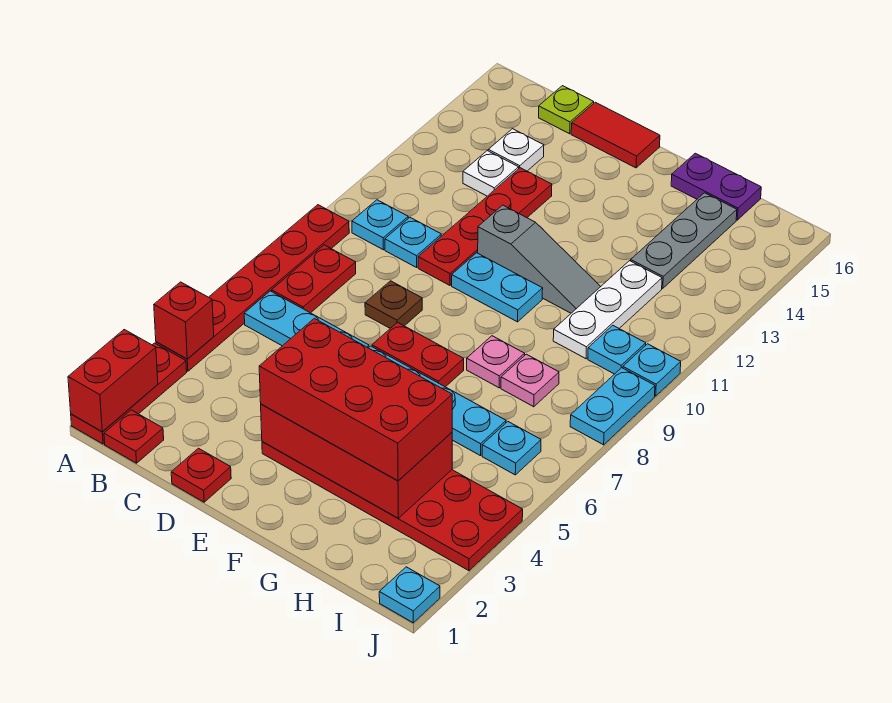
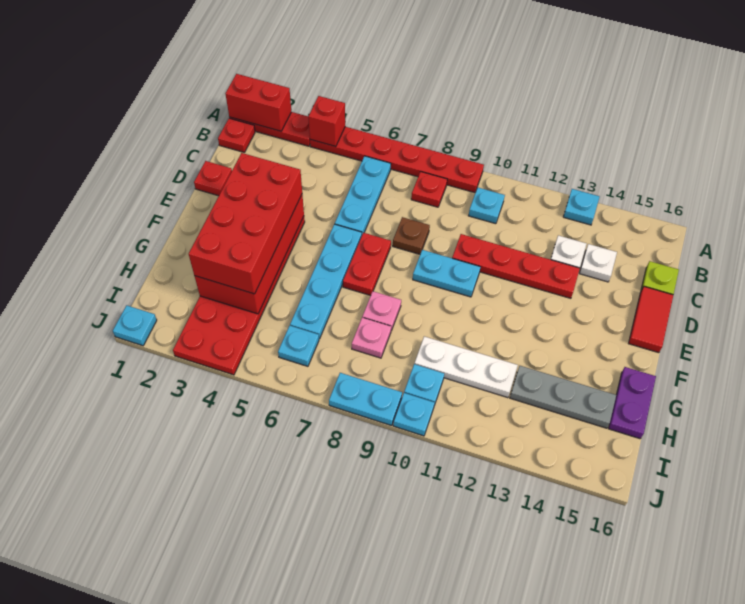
red plate B7:B8 level 1 -> red plate B8 level 1
cyan plate C10 level 1 -> cyan plate A13 level 1
cyan plate E10:F10 level 1 -> cyan plate E9:E10 level 1
grey slope E11:G11 level 1 top E -> none

